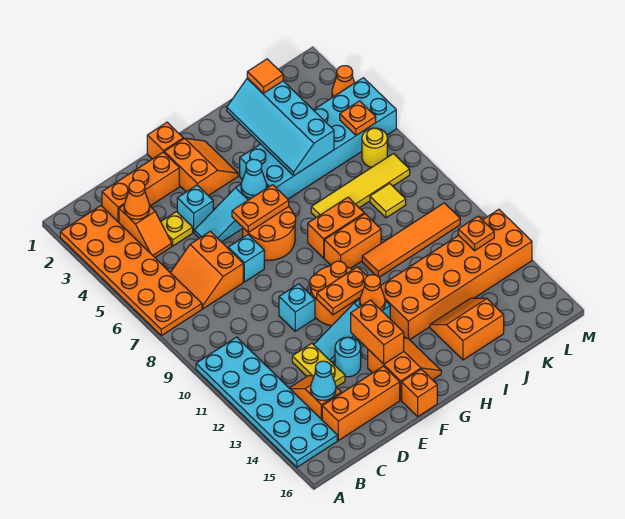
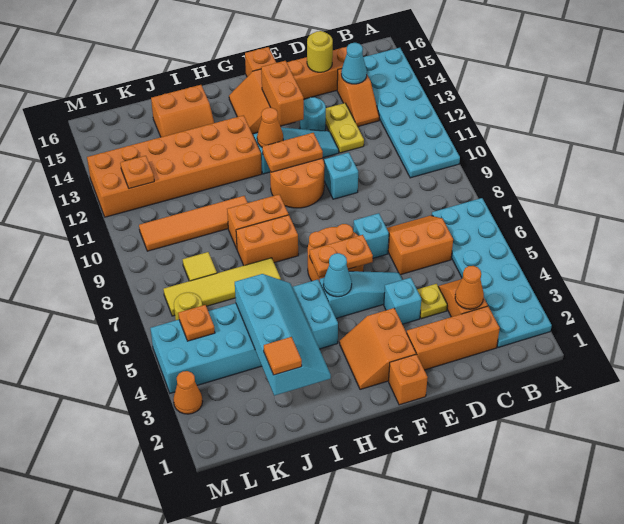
orange plate A2:B7 level 1 -> cyan plate A2:B7 level 1
orange slope C6:D7 level 1 top D -> orange slope C6:D7 level 1 top 6
none -> yellow round brick D15 level 2

